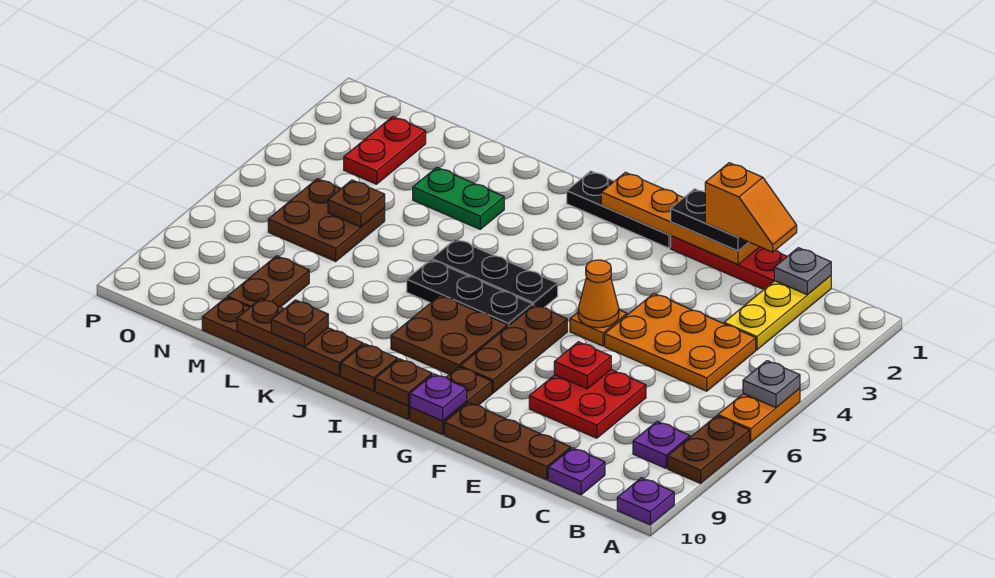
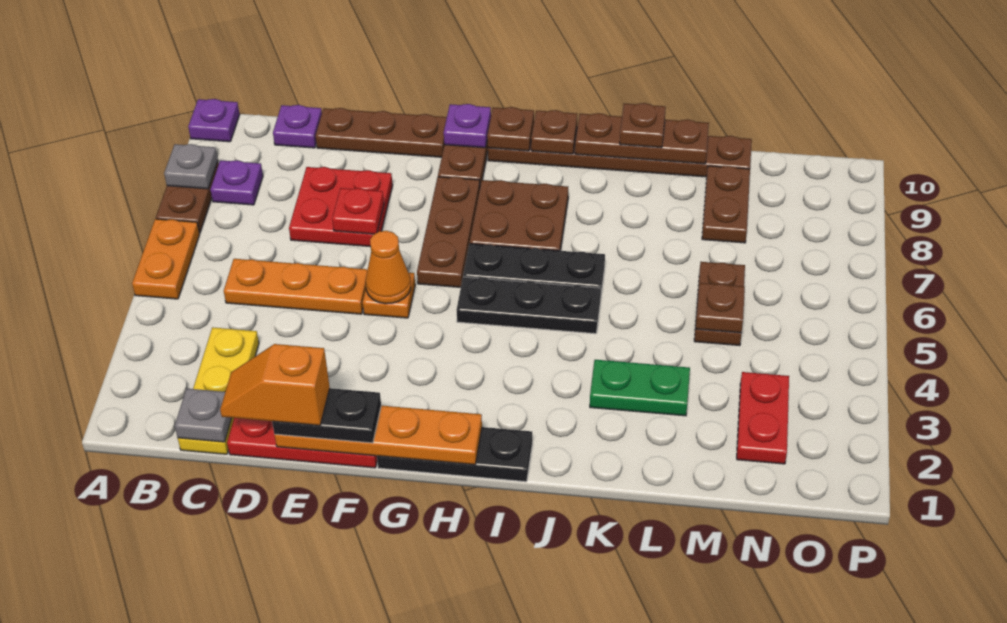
grey plate A5 level 2 -> grey plate A8 level 2
orange plate C4:E5 level 1 -> orange plate C5:E5 level 1
brown plate M5:N6 level 1 -> brown plate M5:M6 level 1

